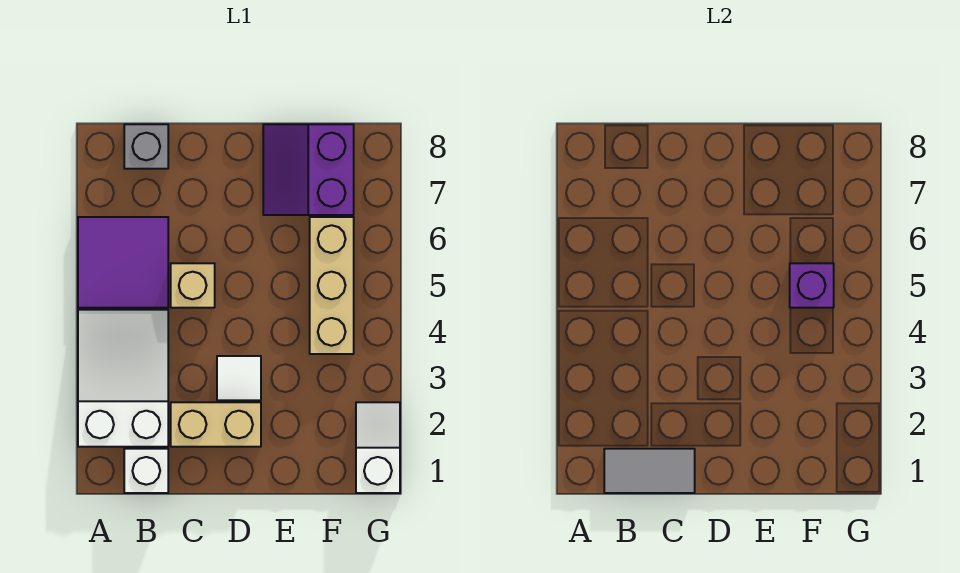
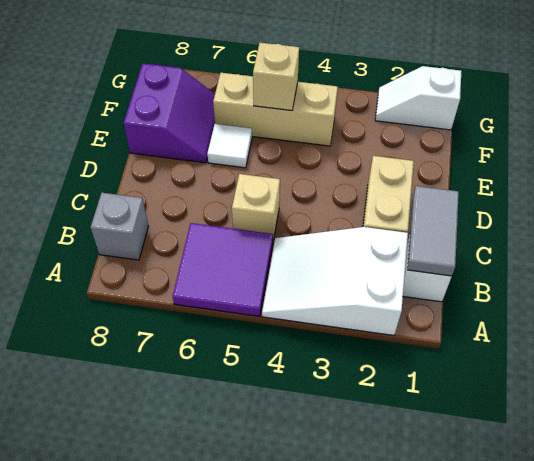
white tile D3 level 1 -> white tile E6 level 1
purple slope E7:F8 level 1 top F -> purple slope E7:F8 level 1 top 8
purple brick F5 level 2 -> tan brick F5 level 2

